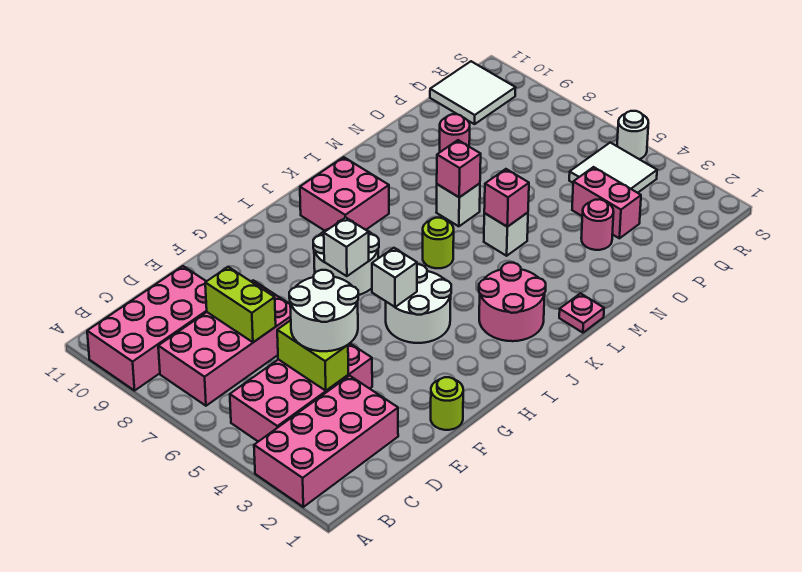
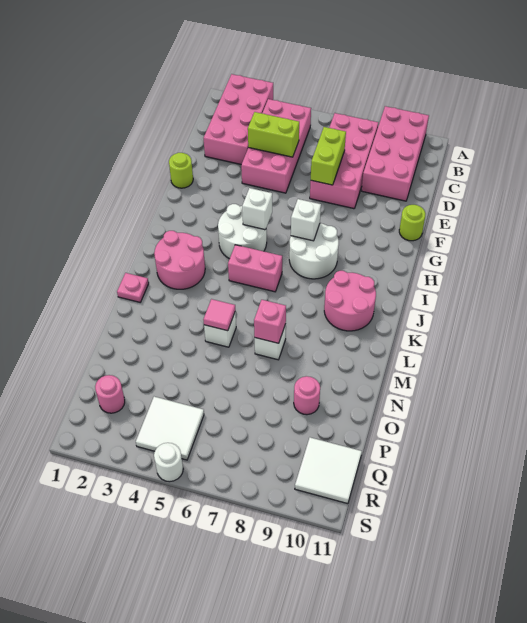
white round brick D4:E5 level 3 -> none
lime brick D7:D8 level 2 -> lime brick D7:E7 level 2
pink brick J9:K10 level 1 -> pink round brick J9:K10 level 1
lime round brick K6 level 1 -> lime round brick F11 level 1
pink brick M5 level 2 -> pink tile M5 level 2
pink round brick O3 level 1 -> pink round brick Q2 level 1
pink brick P3:P4 level 1 -> pink brick J5:J6 level 1

